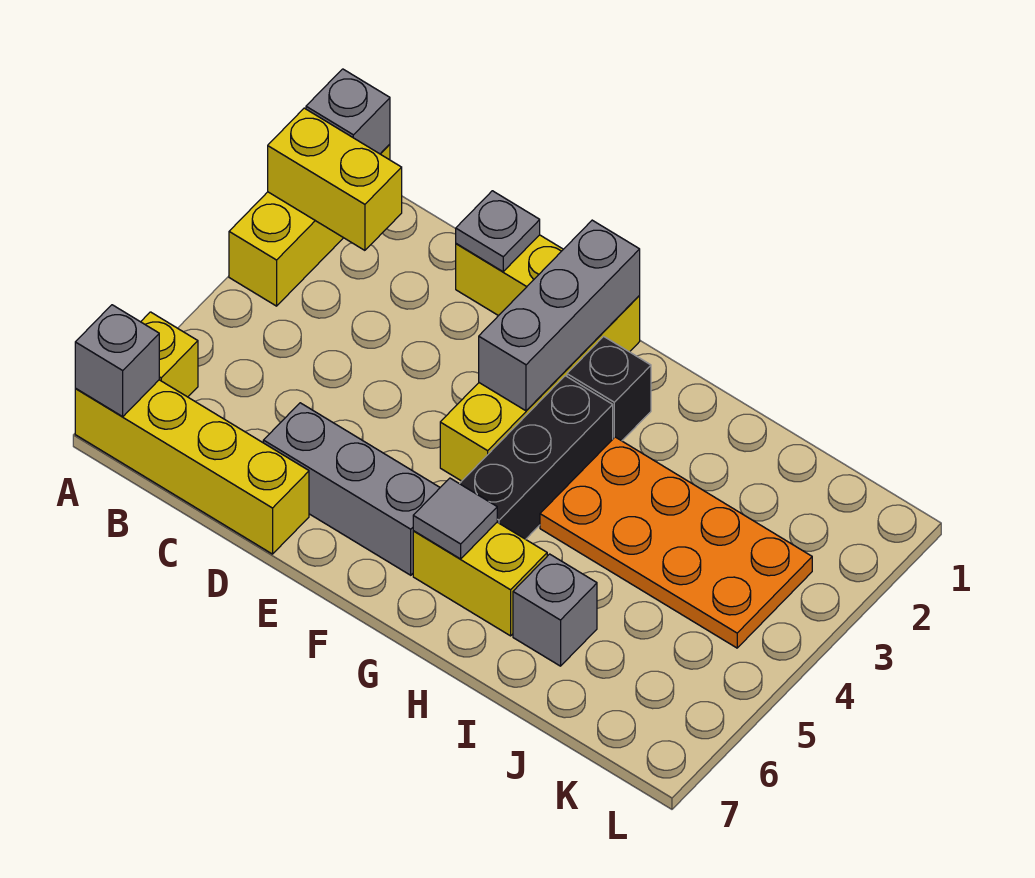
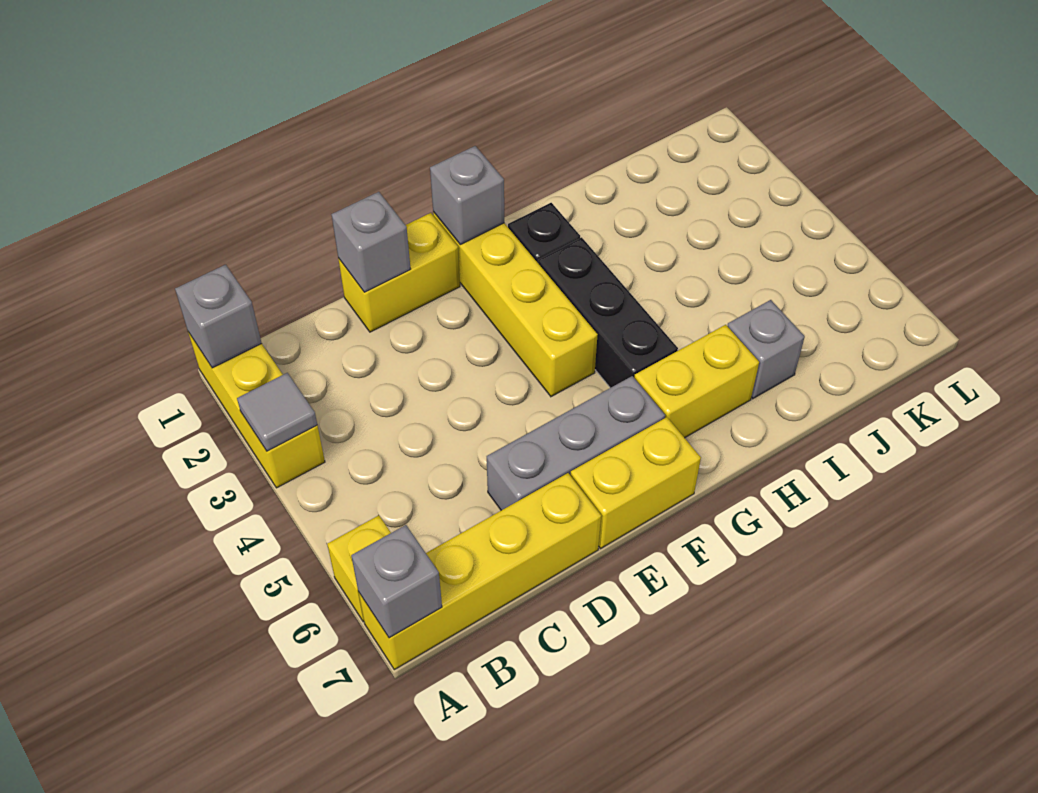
yellow brick A2:B2 level 2 -> yellow brick E7:F7 level 1
grey plate D1 level 2 -> grey brick D1 level 2
grey brick F1:F3 level 2 -> grey brick F1 level 2
grey tile G6 level 2 -> grey tile A3 level 2
orange plate H3:K4 level 1 -> none

